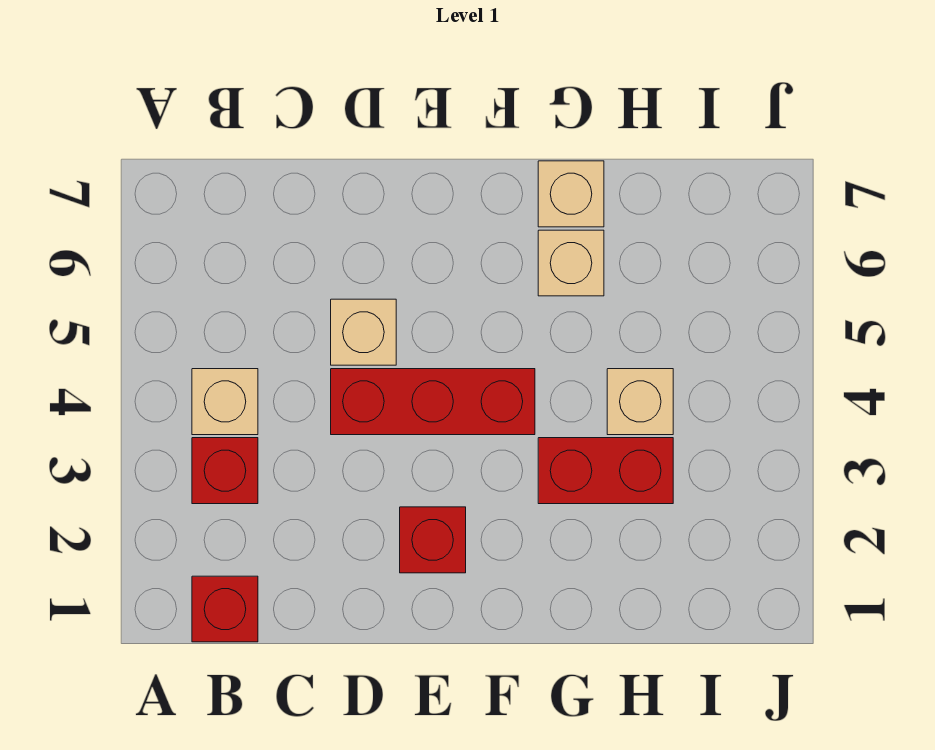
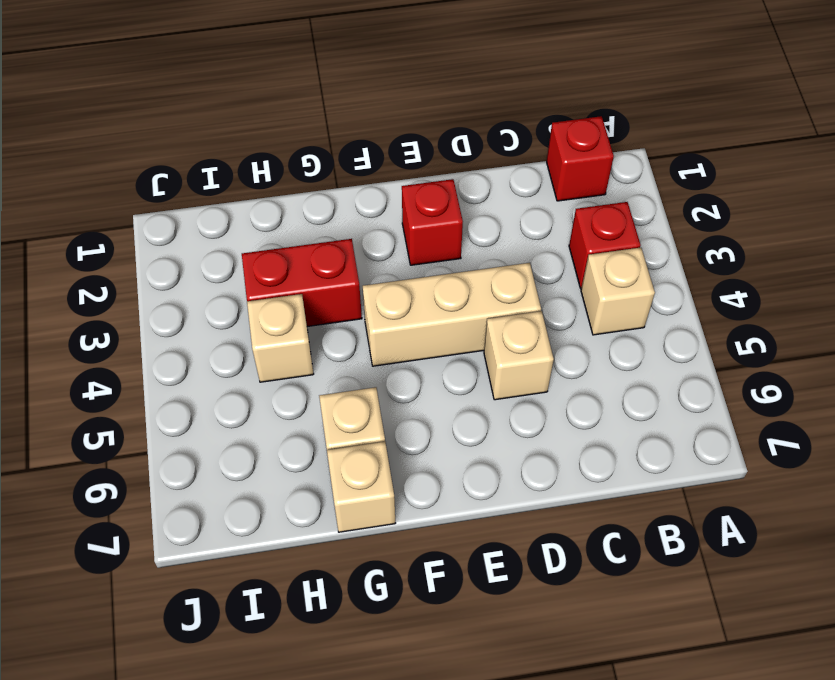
red brick D4:F4 level 1 -> tan brick D4:F4 level 1

